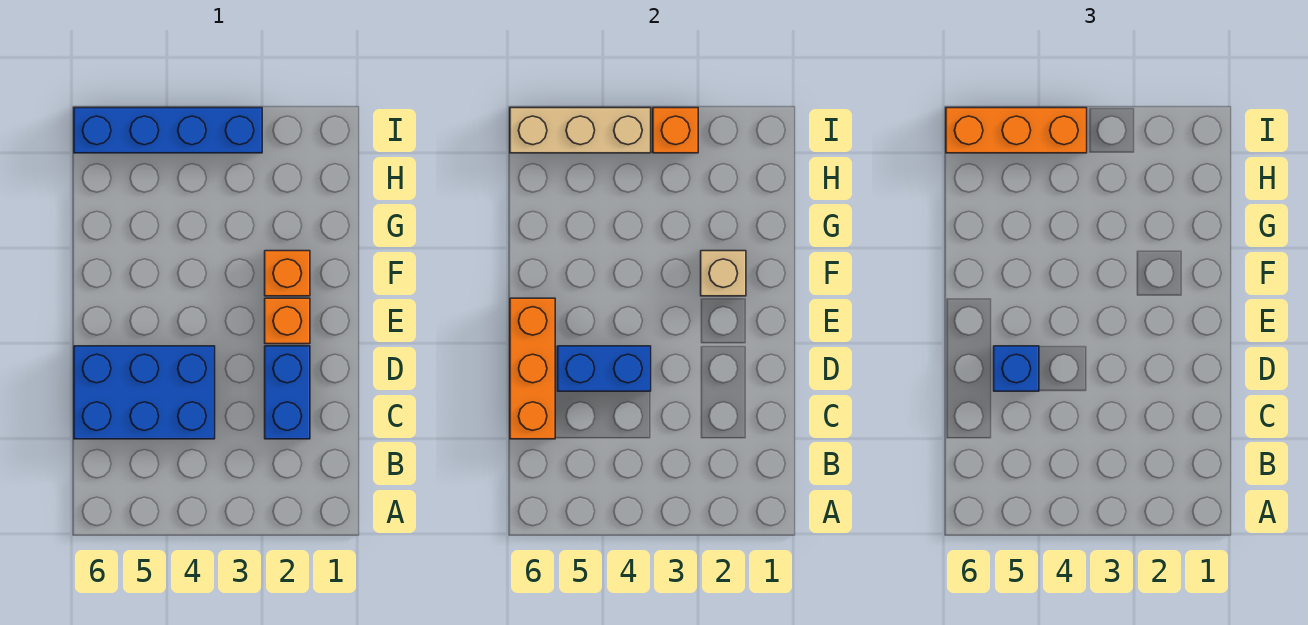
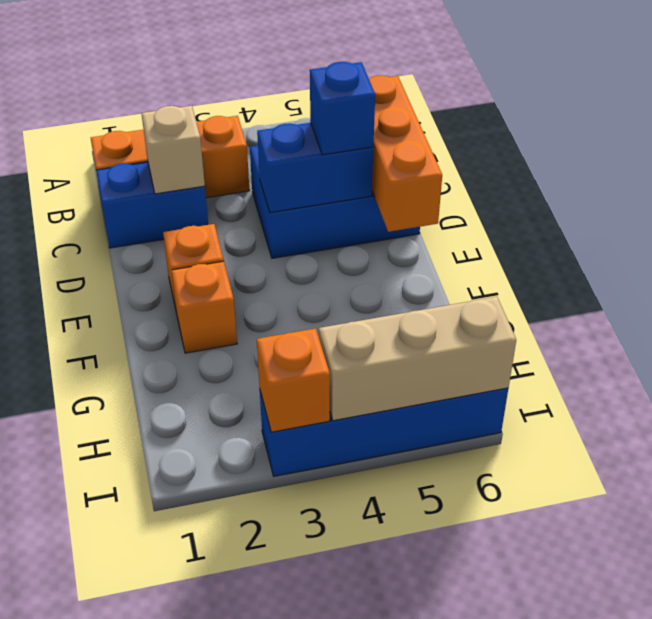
blue brick C2:D2 level 1 -> blue brick C1:C2 level 1
tan brick F2 level 2 -> tan brick C2 level 2
orange brick I4:I6 level 3 -> orange brick B1:B3 level 1

